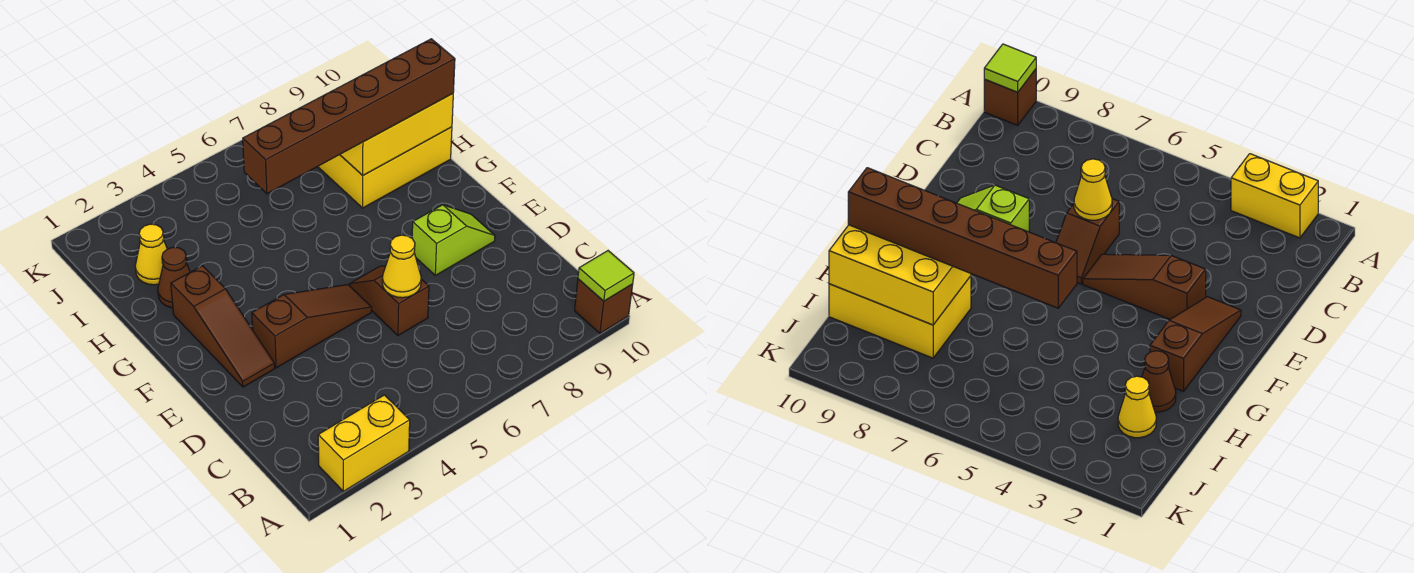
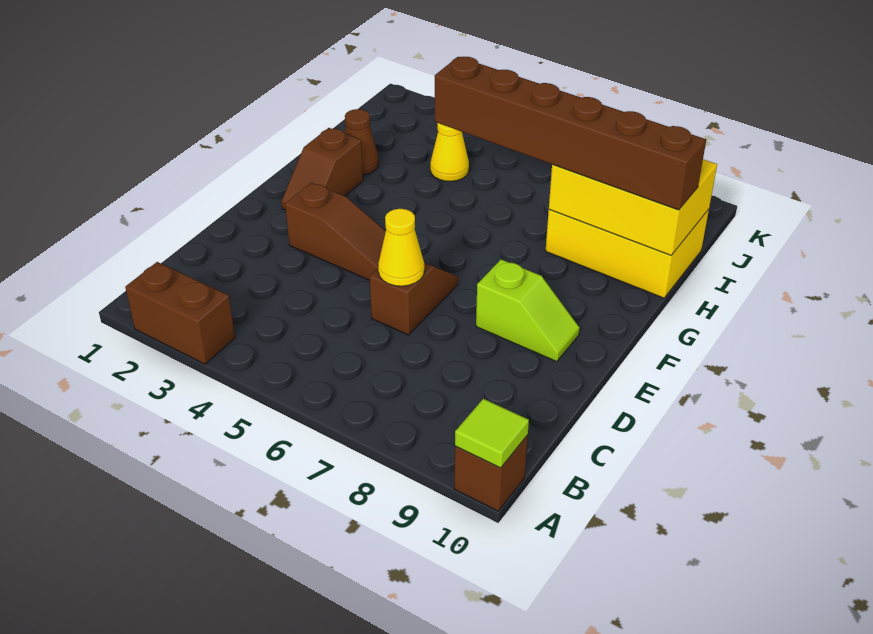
yellow brick A2:A3 level 1 -> brown brick A2:A3 level 1
brown slope E2:G2 level 1 top G -> brown slope F2:G2 level 1 top G
yellow cone I2 level 1 -> yellow cone I4 level 1

